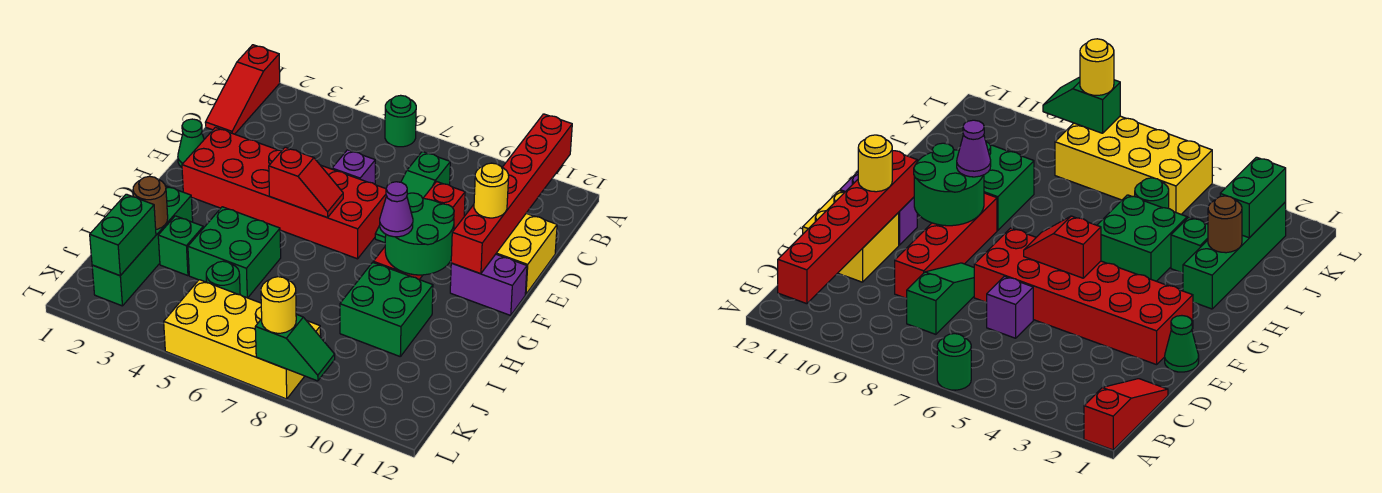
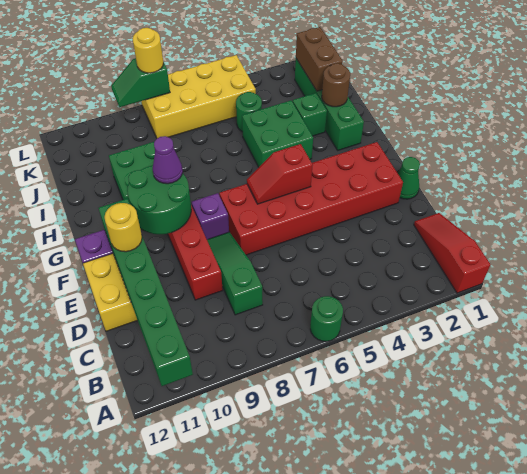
red brick A11:F11 level 2 -> green brick A11:F11 level 2
purple brick D6 level 1 -> purple brick F8 level 1
green brick J2:K2 level 2 -> brown brick J2:K2 level 2

